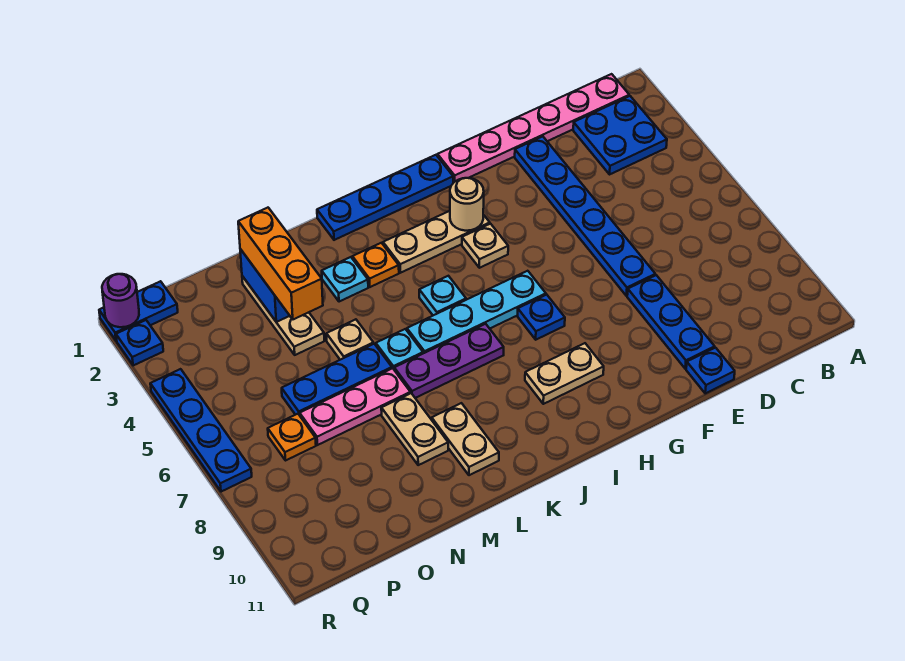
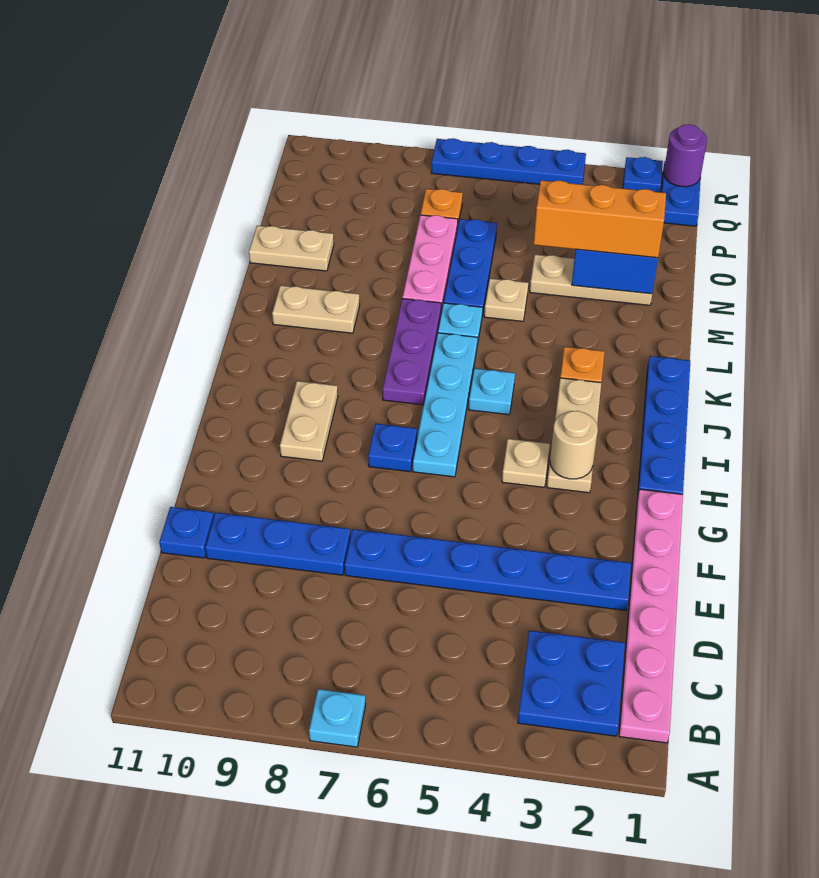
cyan plate L3 level 1 -> cyan plate A7 level 1
tan plate M8:M9 level 1 -> tan plate N10:N11 level 1

